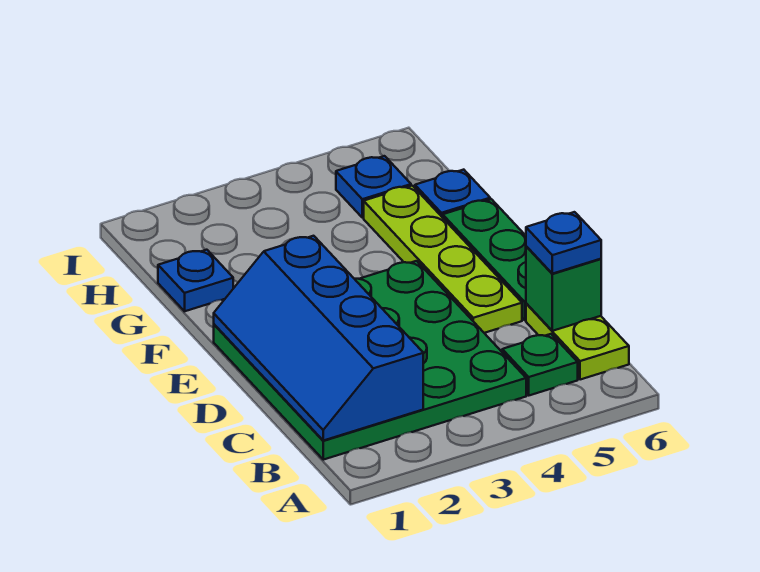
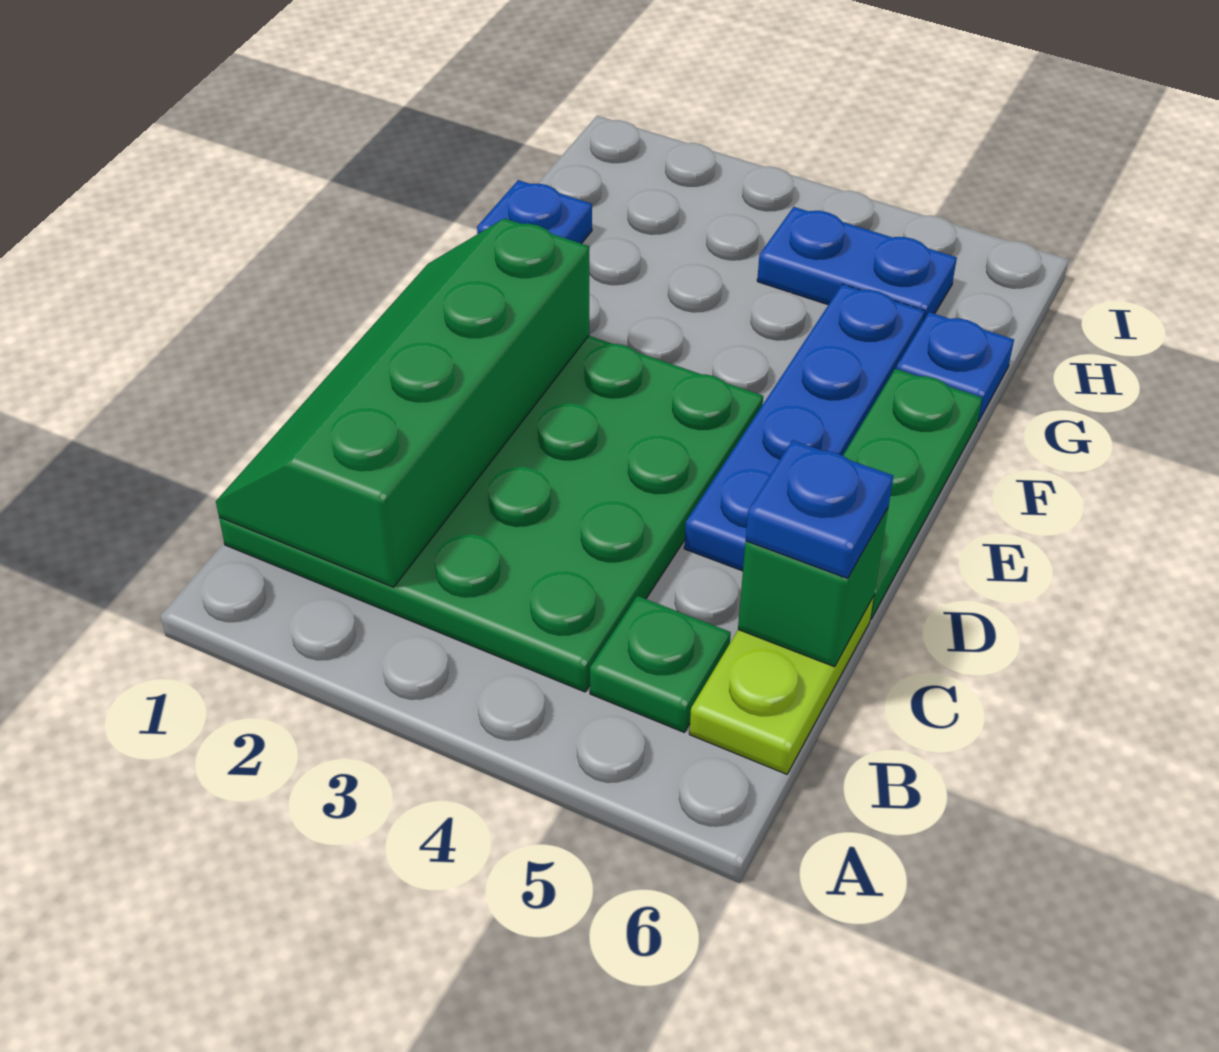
blue slope B1:E2 level 2 top 2 -> green slope B1:E2 level 2 top 2
lime plate D5:G5 level 1 -> blue plate D5:G5 level 1
blue plate H5 level 1 -> blue plate H4:H5 level 1

